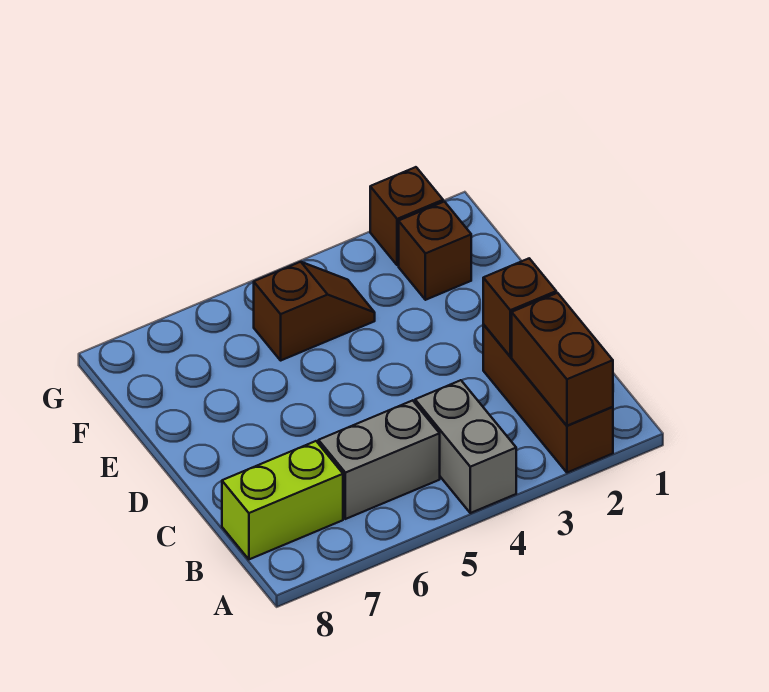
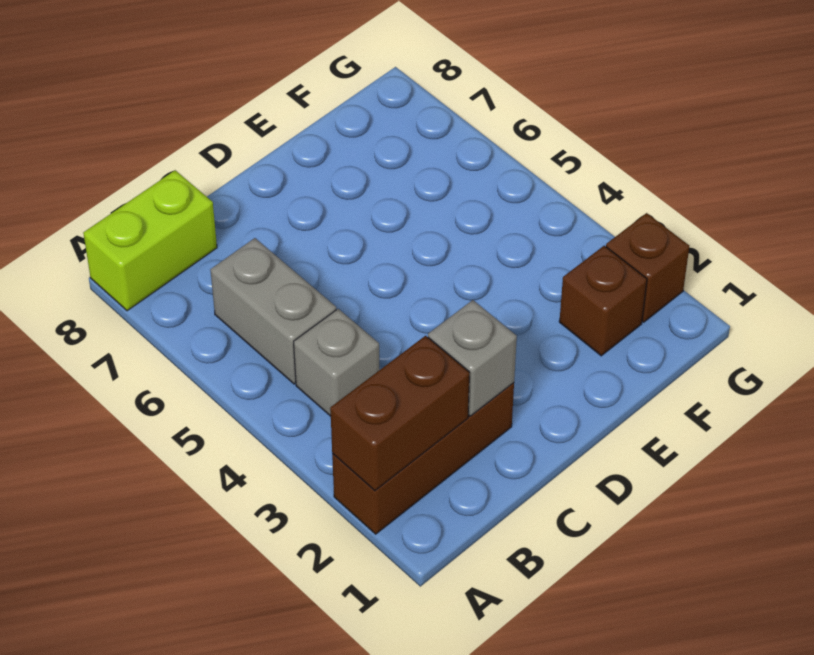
grey brick A4:B4 level 1 -> grey brick B4 level 1
lime brick B7:B8 level 1 -> lime brick A8:B8 level 1
brown brick C2 level 2 -> grey brick C2 level 2
brown slope F4:F5 level 1 top 5 -> none

